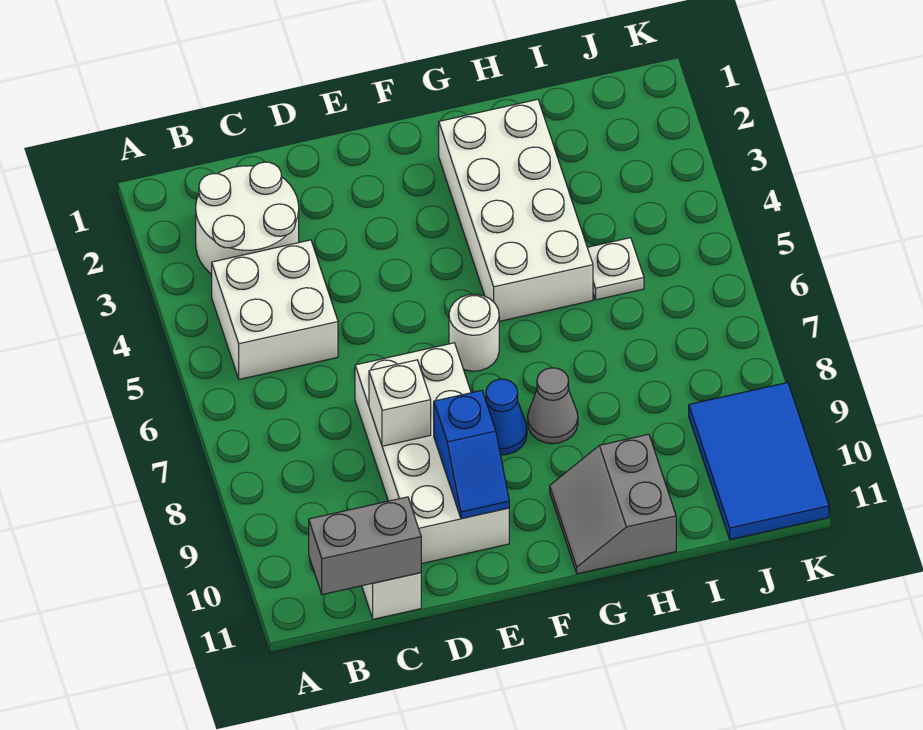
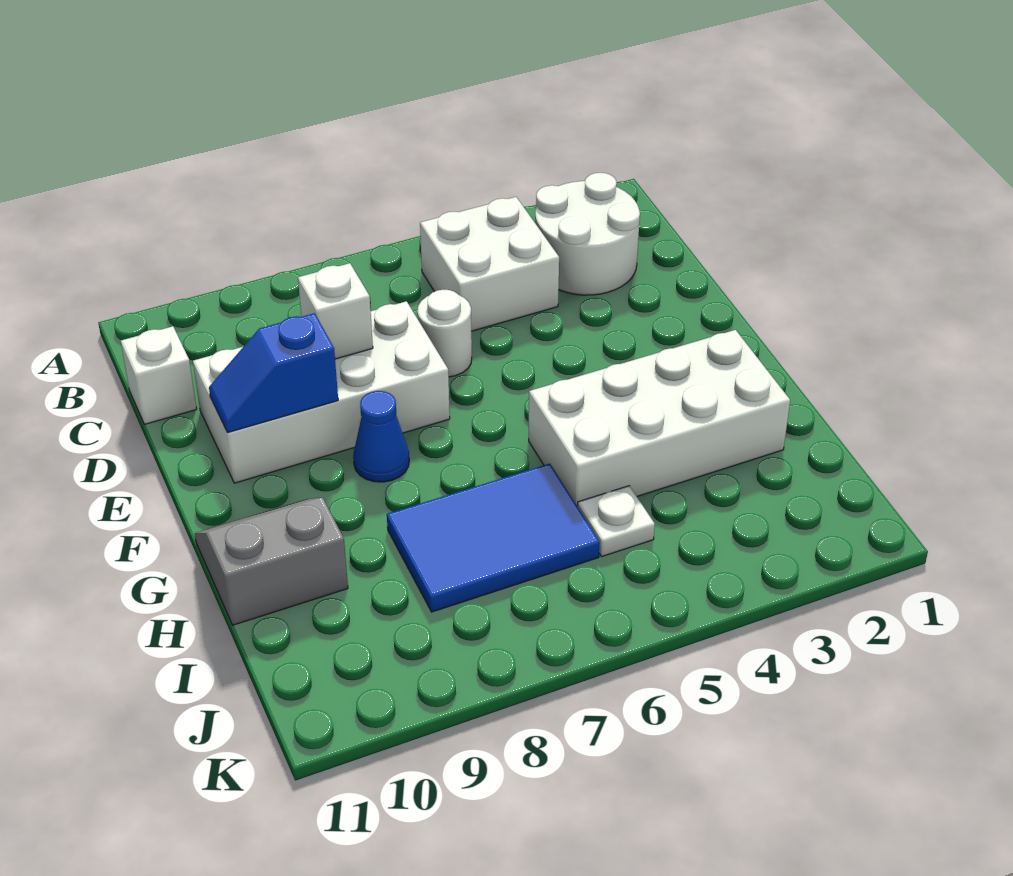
grey brick B11:C11 level 2 -> none
white round brick F6 level 1 -> white round brick D6 level 1
grey cone G8 level 1 -> none
blue tile J9:K11 level 1 -> blue tile H6:I8 level 1

